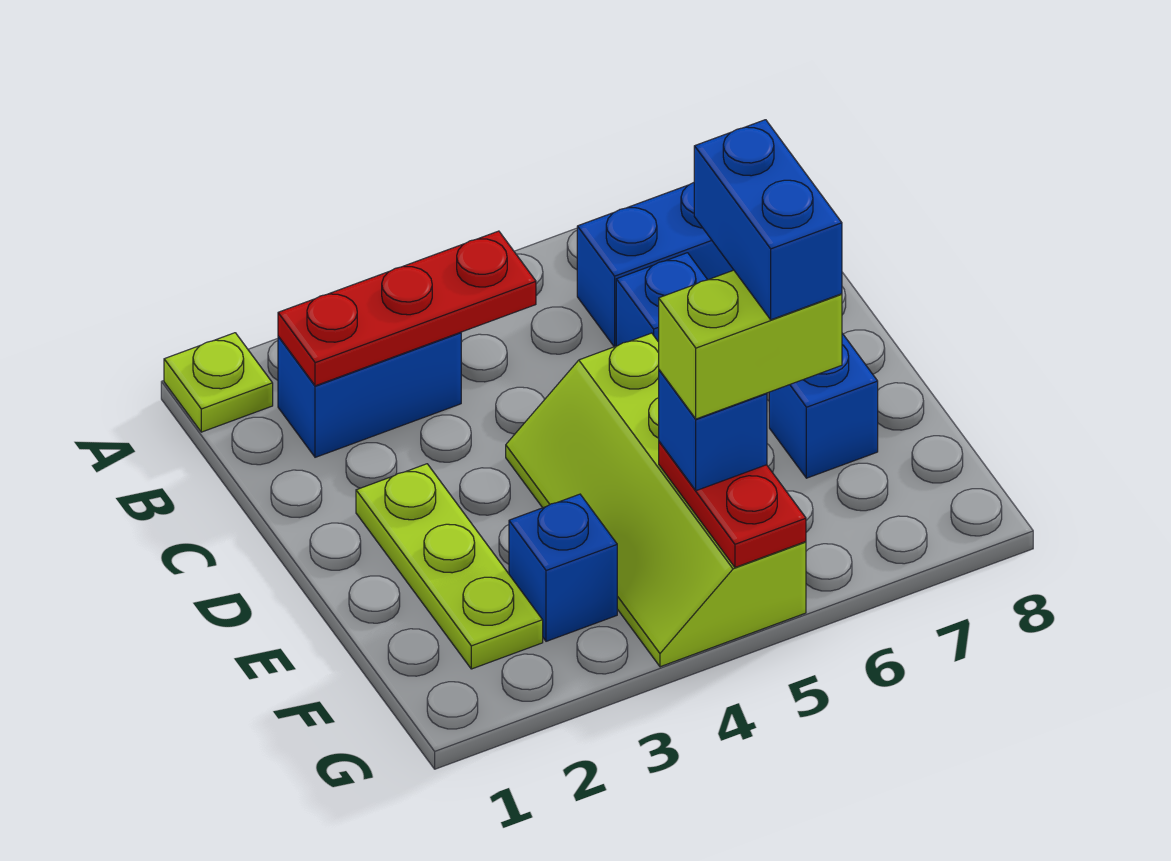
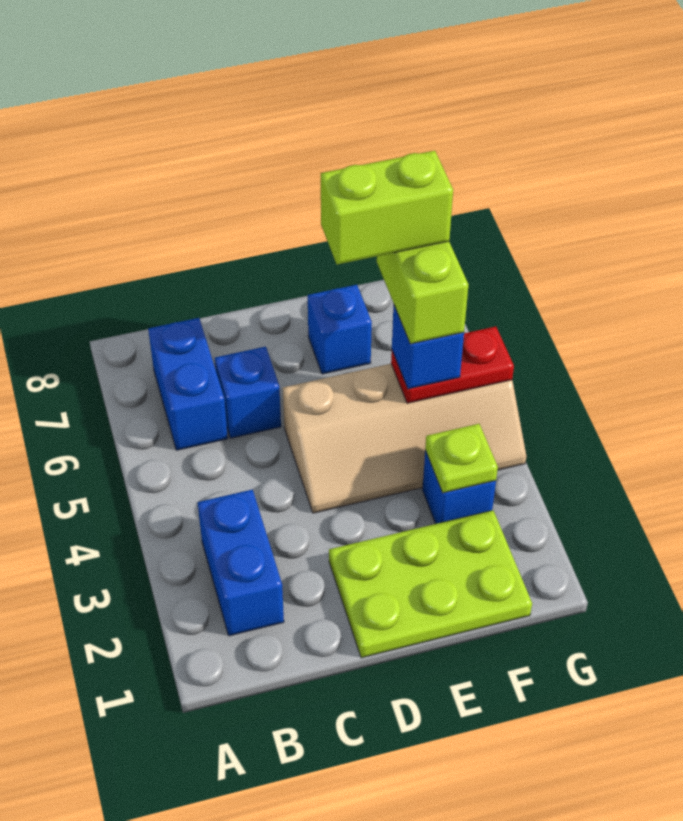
lime plate A1 level 1 -> lime plate F3 level 2
red plate B2:B4 level 2 -> none
lime plate D2:F2 level 1 -> lime plate D1:F2 level 1
lime slope D4:G5 level 1 top 5 -> tan slope D4:G5 level 1 top 5
blue brick E6:F6 level 5 -> lime brick E6:F6 level 5

